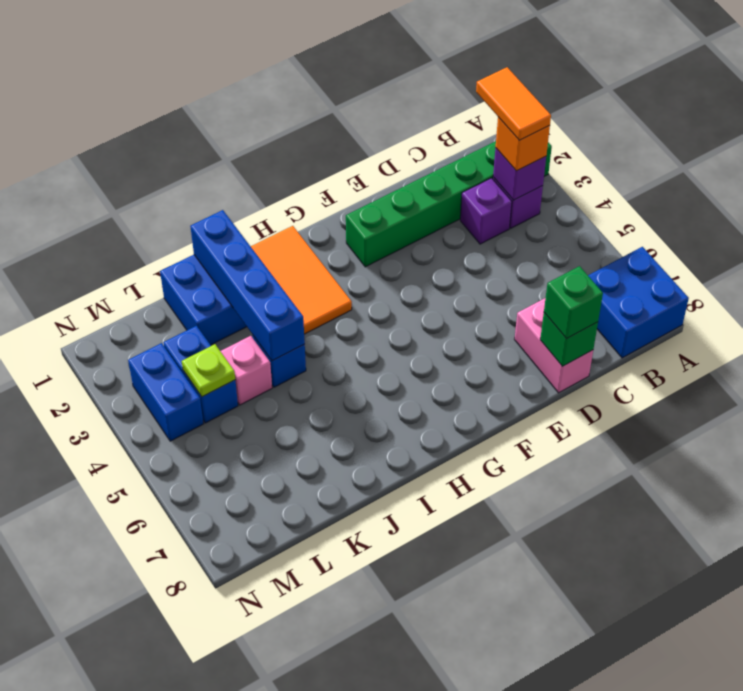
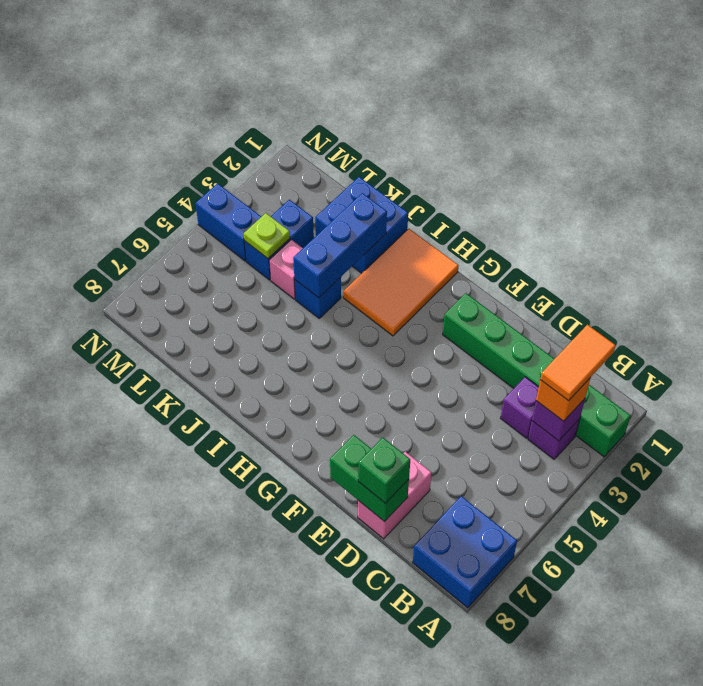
green brick D8 level 2 -> green brick D8:E8 level 2
blue brick J1:J4 level 2 -> blue brick J2:J4 level 2
blue brick M3:M4 level 1 -> blue brick M4:N4 level 1

